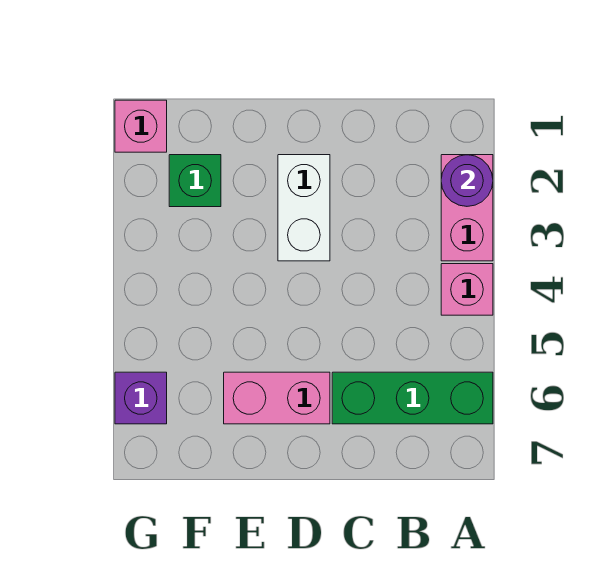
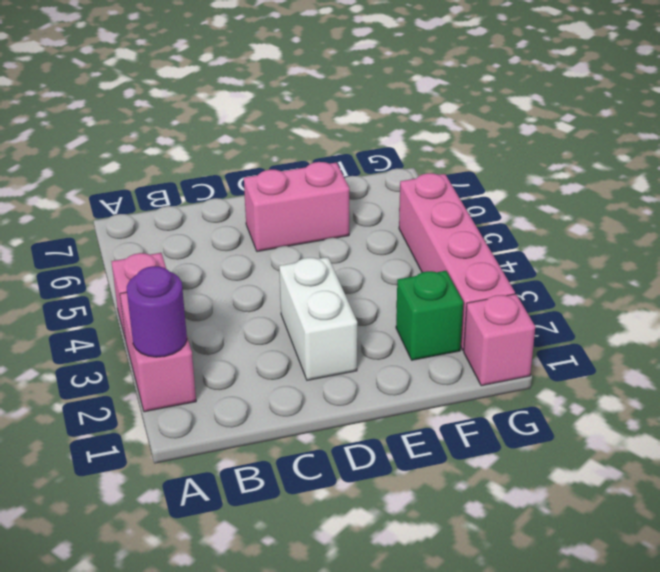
green brick A6:C6 level 1 -> none
none -> pink brick G2:G5 level 1
purple brick G6 level 1 -> none

